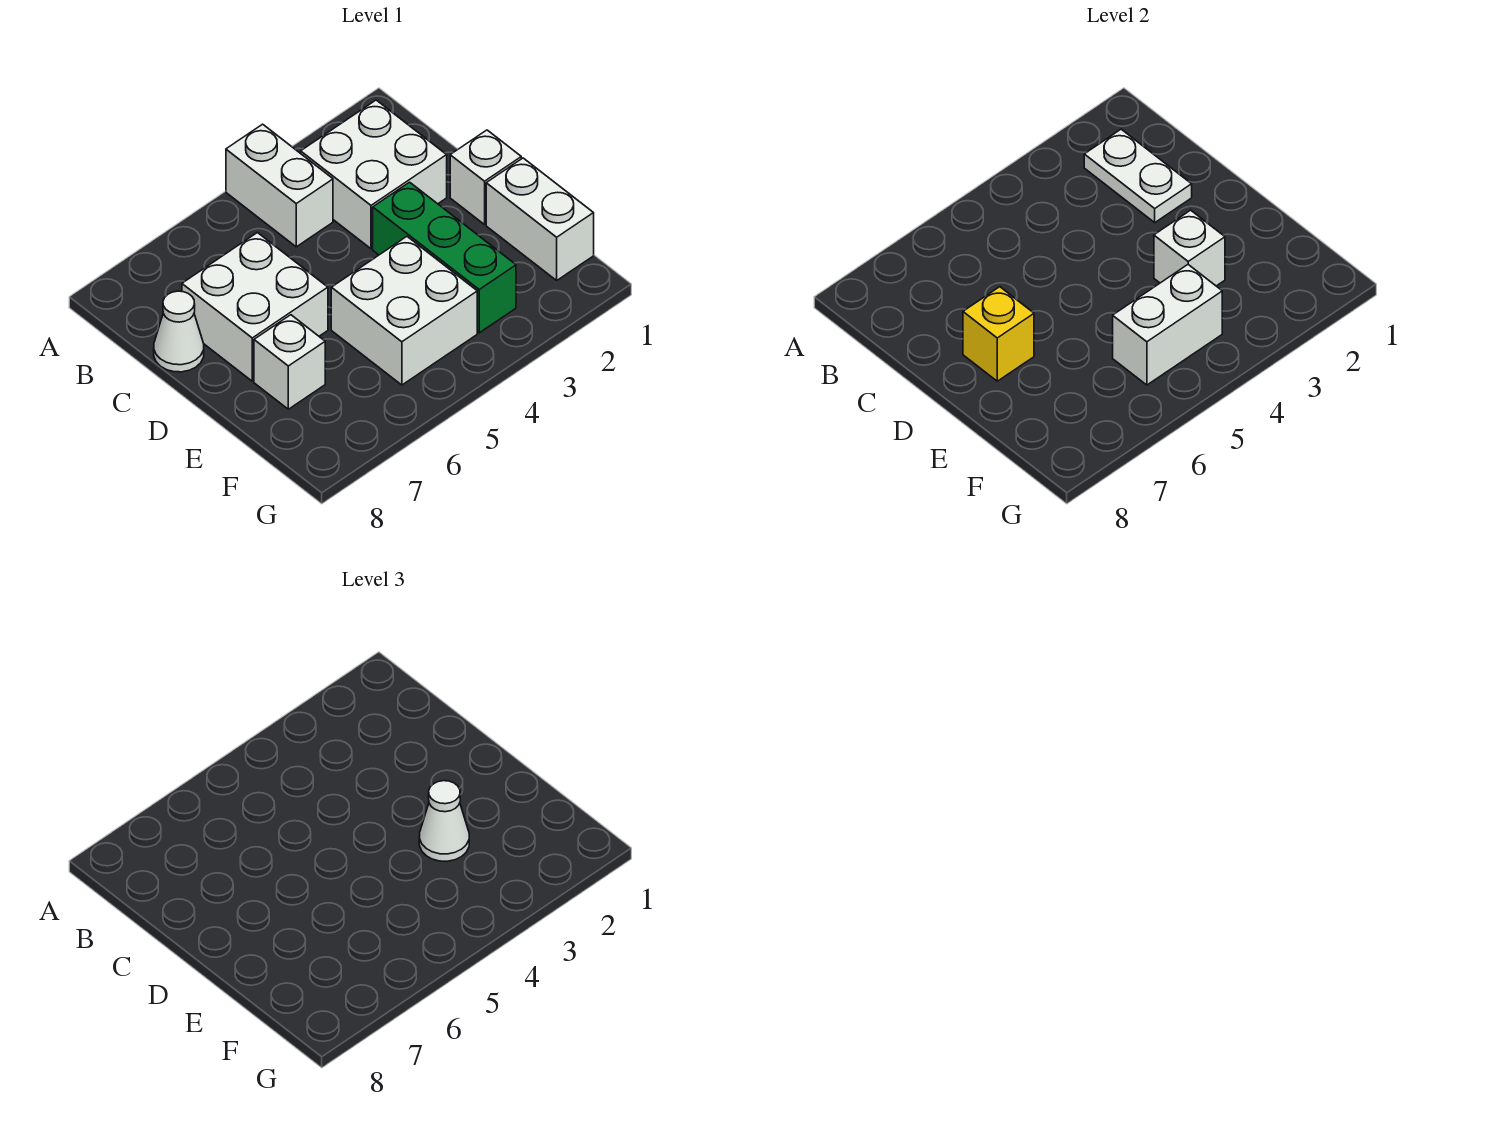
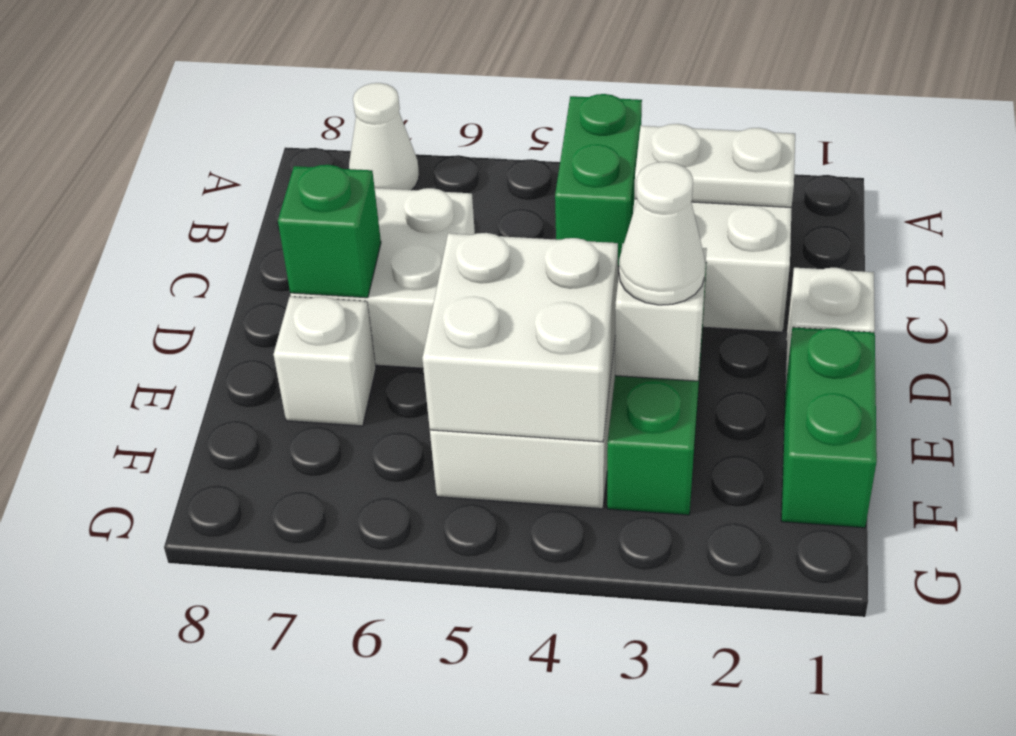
white brick A4:B4 level 1 -> green brick A4:B4 level 1
white plate B2:C2 level 2 -> white plate B2:B3 level 2
white cone C8 level 1 -> white cone A7 level 1
yellow brick D7 level 2 -> green brick D7 level 2
white brick E1:F1 level 1 -> green brick E1:F1 level 1
white brick F4:F5 level 2 -> white brick E4:F5 level 2

